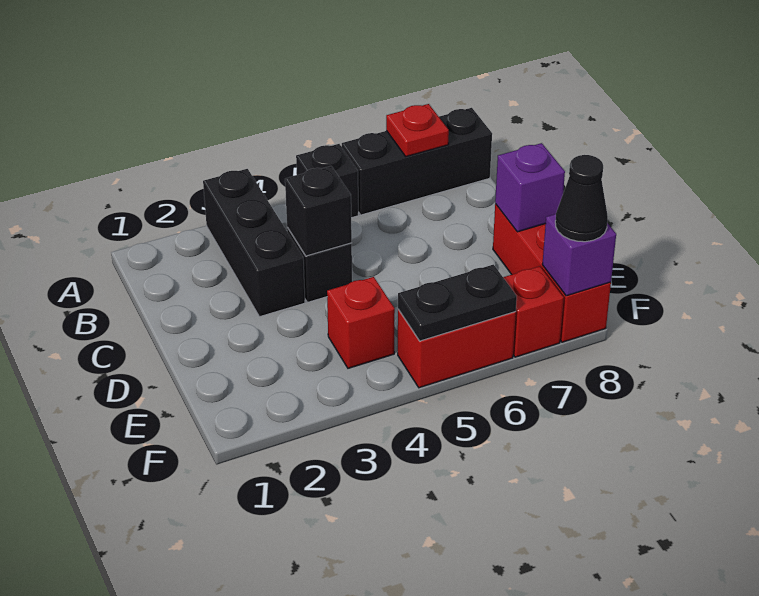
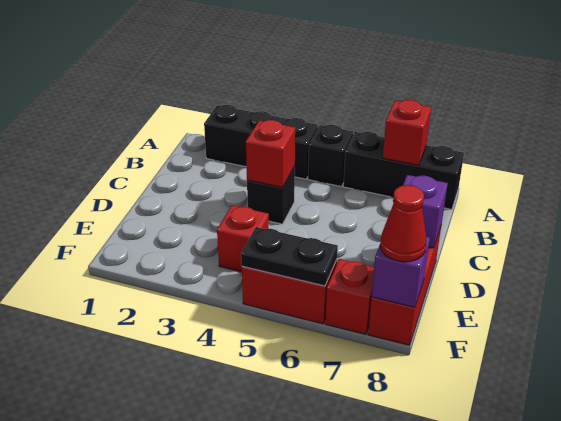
black brick A3:C3 level 1 -> black brick A2:A4 level 1
red plate A7 level 2 -> red brick A7 level 2
black brick C4 level 2 -> red brick C4 level 2
black cone F8 level 3 -> red cone F8 level 3

